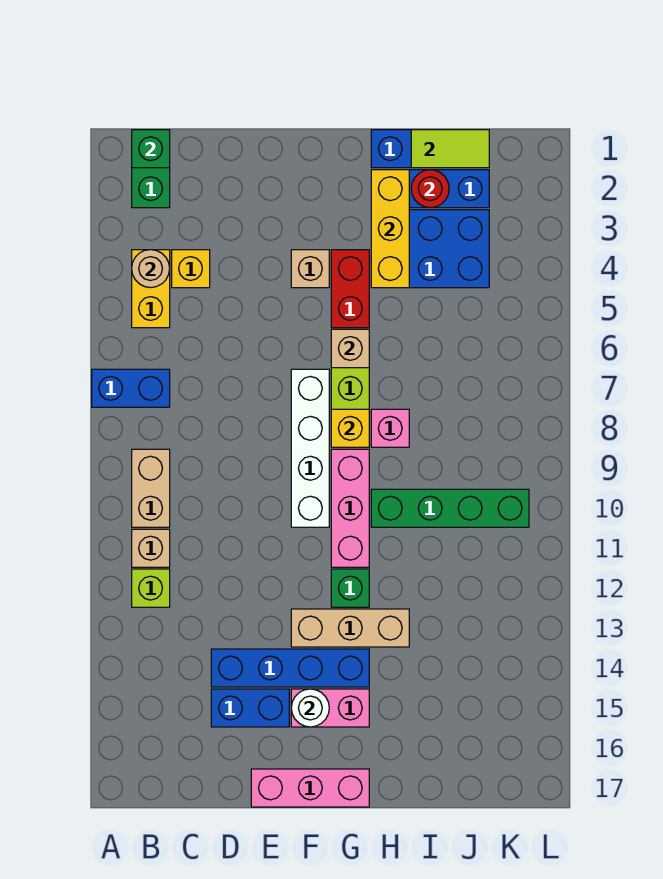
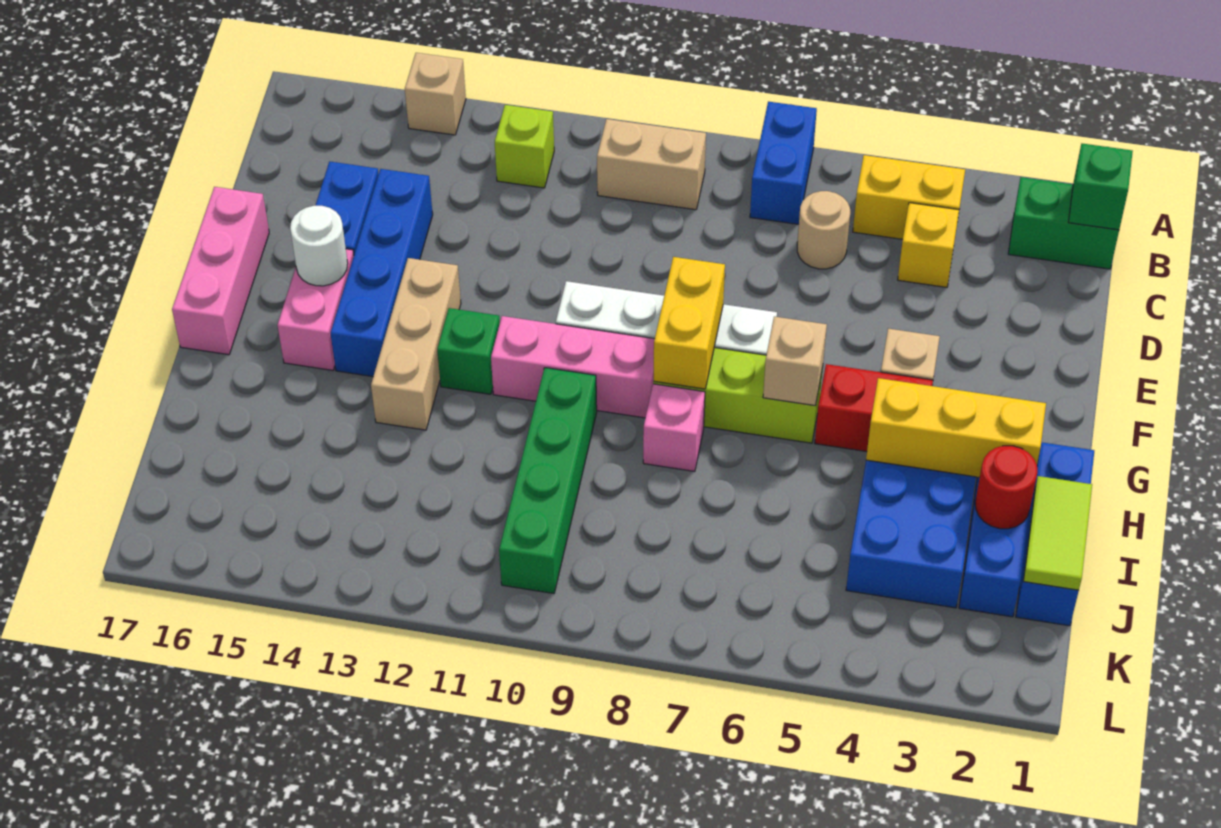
tan round brick B4 level 2 -> tan round brick C6 level 1
tan brick B11 level 1 -> tan brick A14 level 1
yellow brick G8 level 2 -> yellow brick F8:G8 level 2

